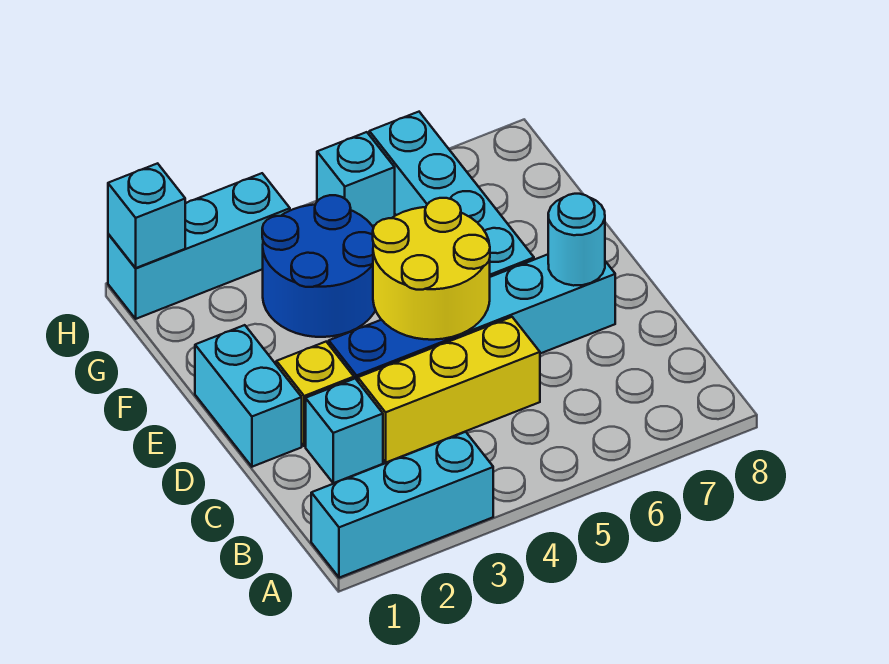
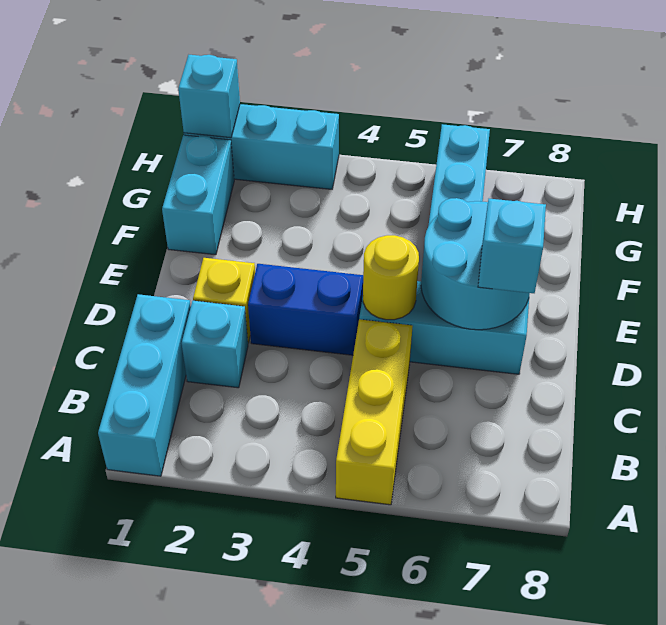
cyan brick A1:A3 level 1 -> cyan brick A1:C1 level 1
yellow brick C3:C5 level 1 -> yellow brick A5:C5 level 1
cyan brick D1:E1 level 1 -> cyan brick F1:G1 level 1
yellow round brick D4:E5 level 2 -> yellow round brick D5 level 2
cyan round brick D7 level 2 -> cyan round brick D6:E7 level 2
blue round brick F3:G4 level 1 -> none
cyan brick H5 level 1 -> cyan brick D7 level 3

